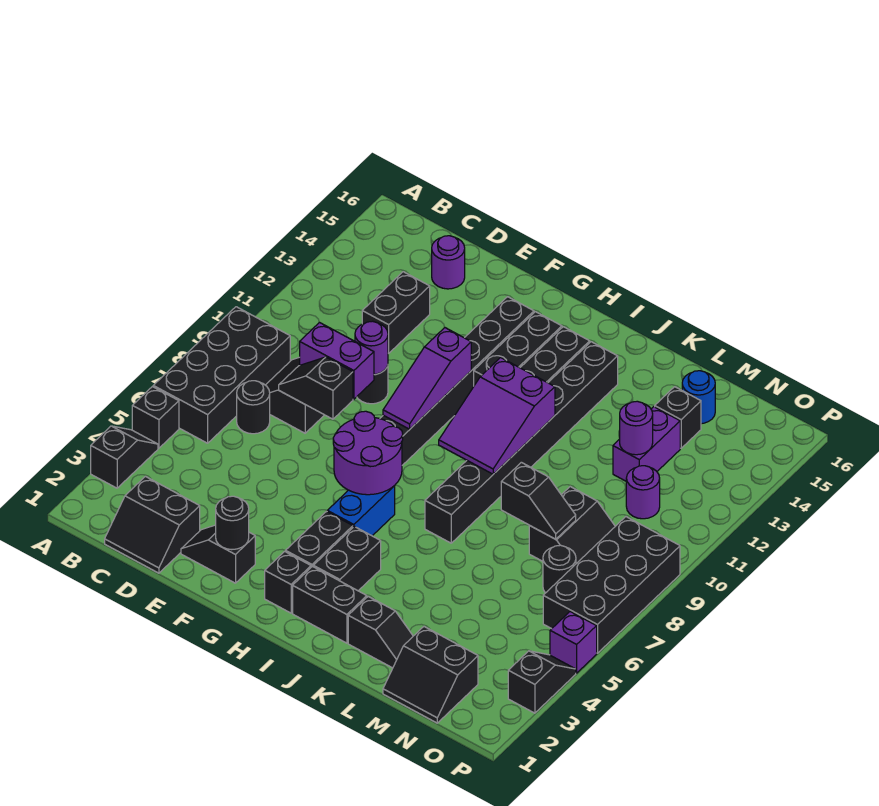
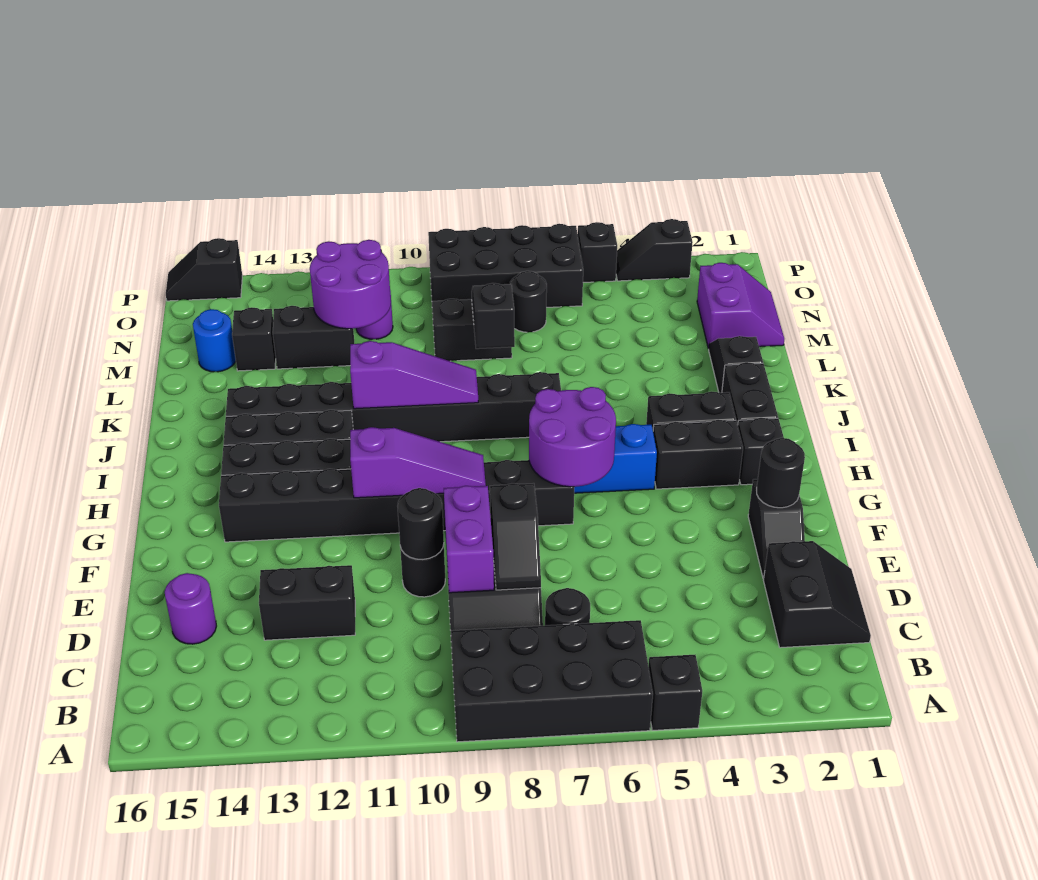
black slope A3:A4 level 1 top 3 -> black slope P15:P16 level 1 top 15
purple round brick E10 level 2 -> black round brick E10 level 2
purple slope I9:J11 level 2 top 11 -> purple slope J9:J11 level 2 top 11
black slope M1:N2 level 1 top 2 -> purple slope M1:N2 level 1 top 2
purple brick M12:M13 level 1 -> black brick M12:M13 level 1
purple round brick M12 level 2 -> purple round brick M11:N12 level 2
purple brick P5 level 1 -> black brick P5 level 1

